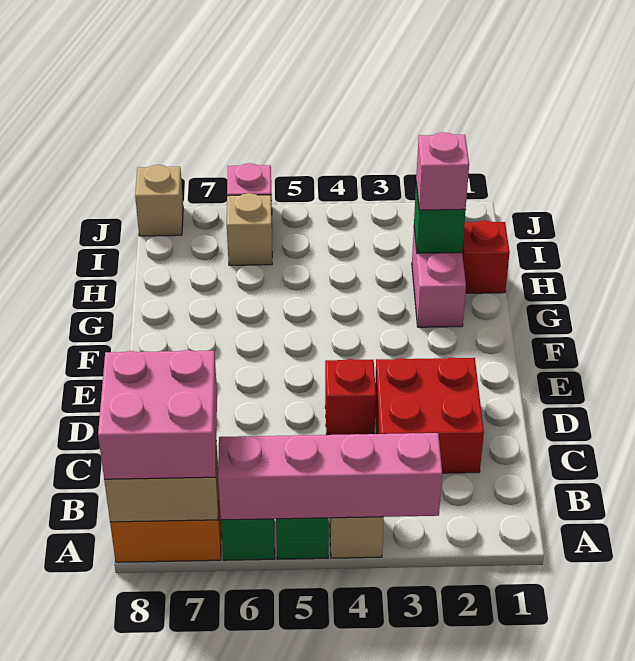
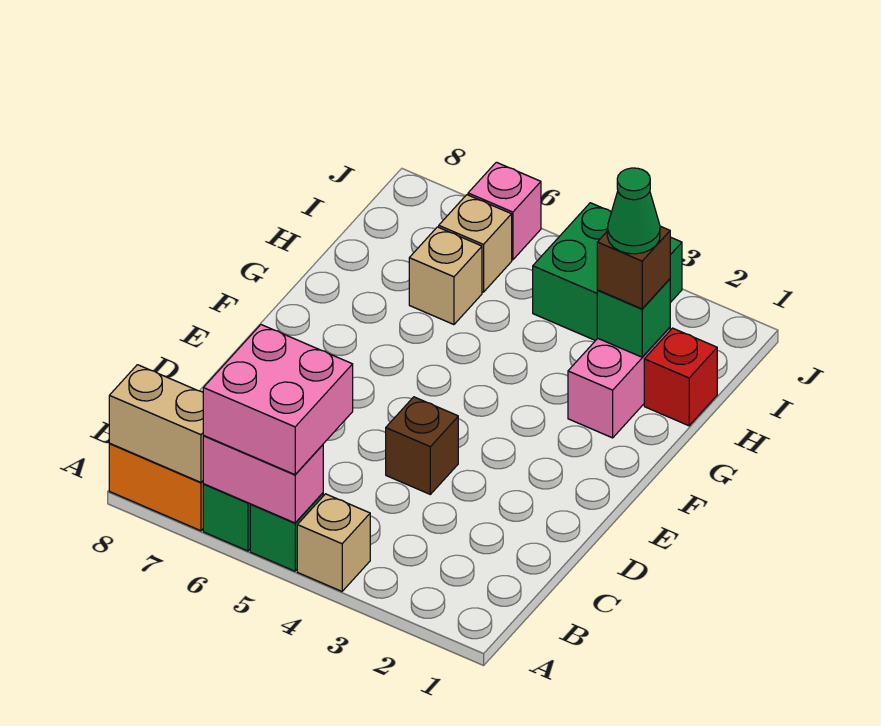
pink brick A3:A6 level 2 -> pink brick A5:A6 level 2
pink brick A7:B8 level 3 -> pink brick A5:B6 level 3
red brick C2:D3 level 1 -> none
red brick D4 level 1 -> brown brick D4 level 1
pink brick H2 level 3 -> brown brick H2 level 3
none -> green cone H2 level 4
none -> green brick I3:J4 level 1
tan brick J8 level 1 -> tan brick H6 level 1

